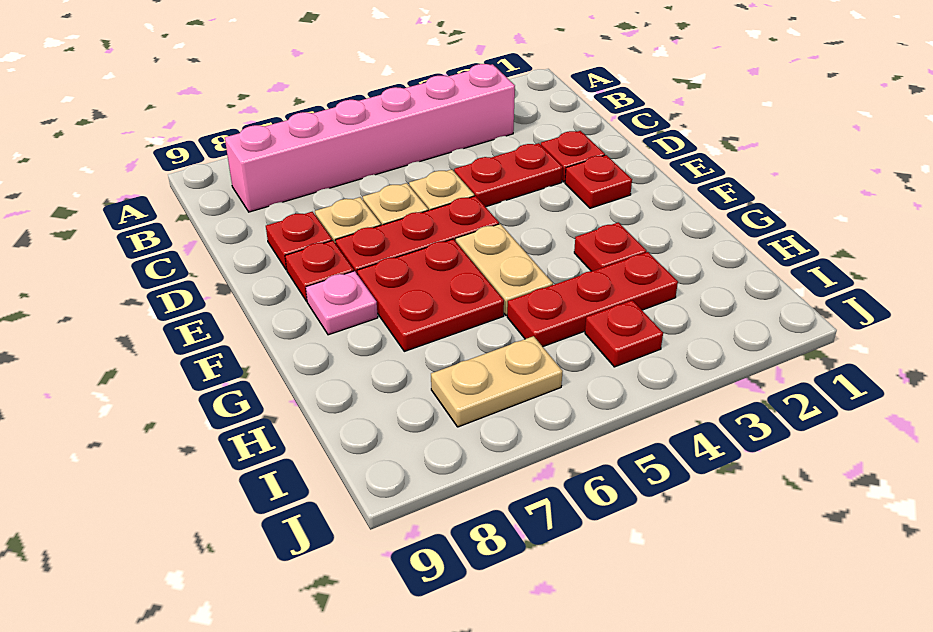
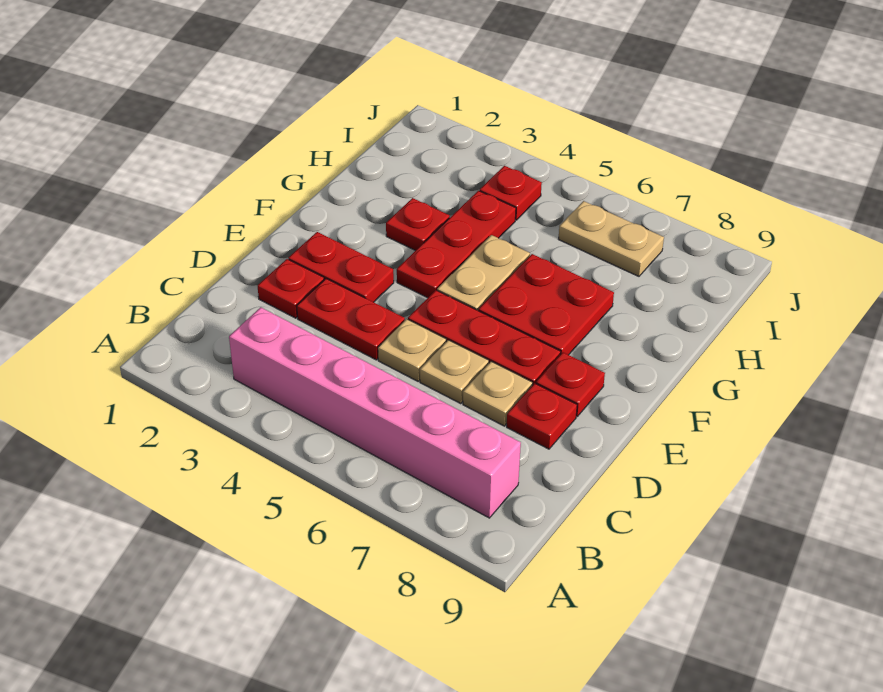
red plate E2 level 1 -> red plate E2:E3 level 1
pink plate F8 level 1 -> none
red plate H3:H5 level 1 -> red plate F4:H4 level 1

